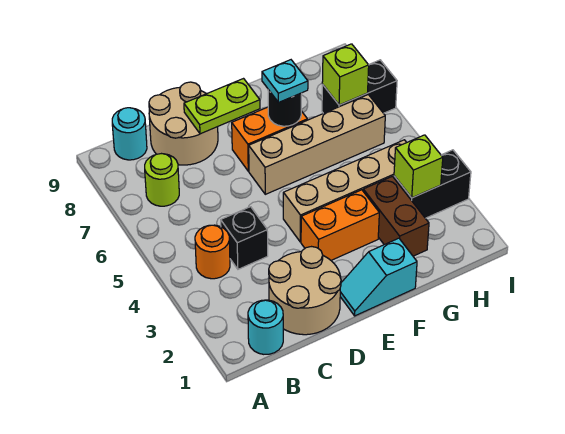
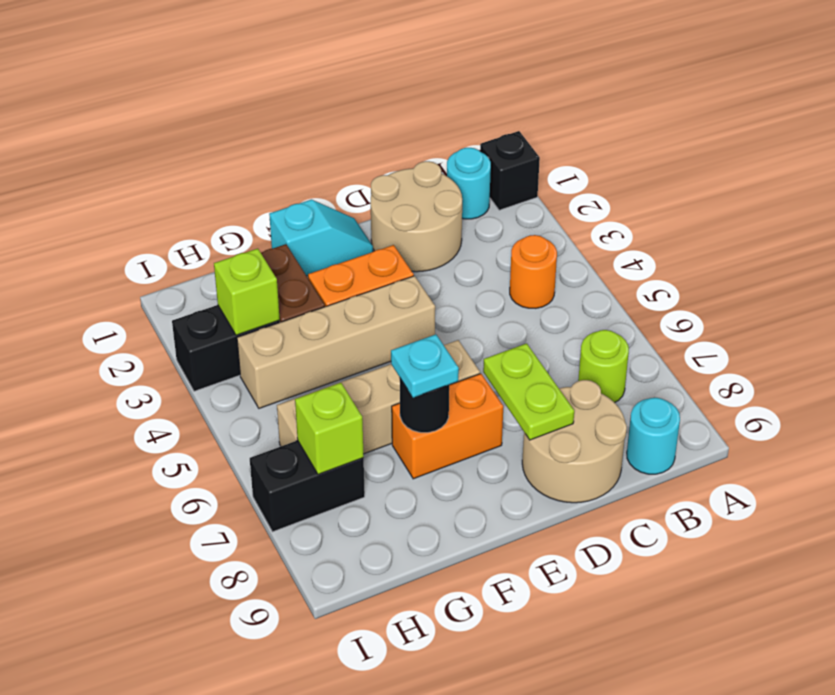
black brick C4 level 1 -> black brick A1 level 1
lime plate D8:E8 level 2 -> lime plate D7:D8 level 2

